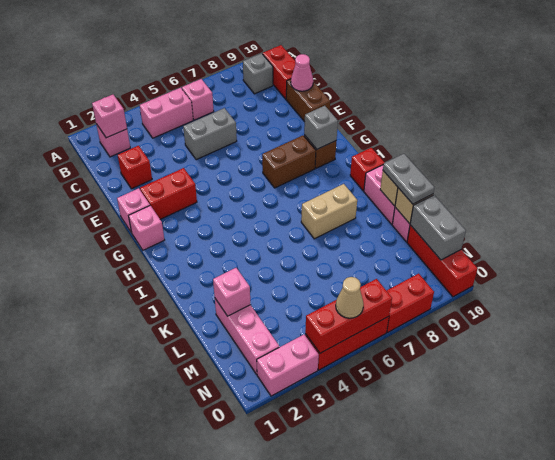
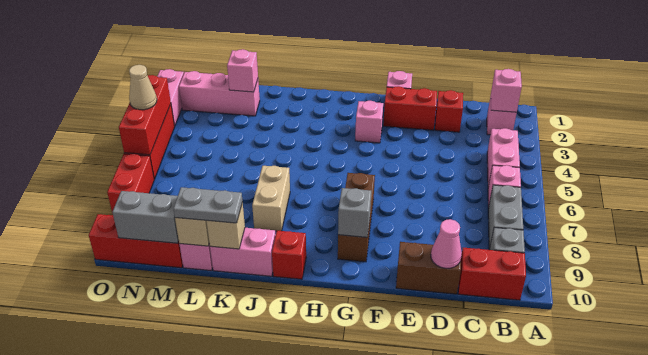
grey brick D5:D6 level 1 -> grey brick B7:B8 level 1
red brick F2:F3 level 1 -> red brick E2:F2 level 1
pink brick G1 level 1 -> pink brick G3 level 1

